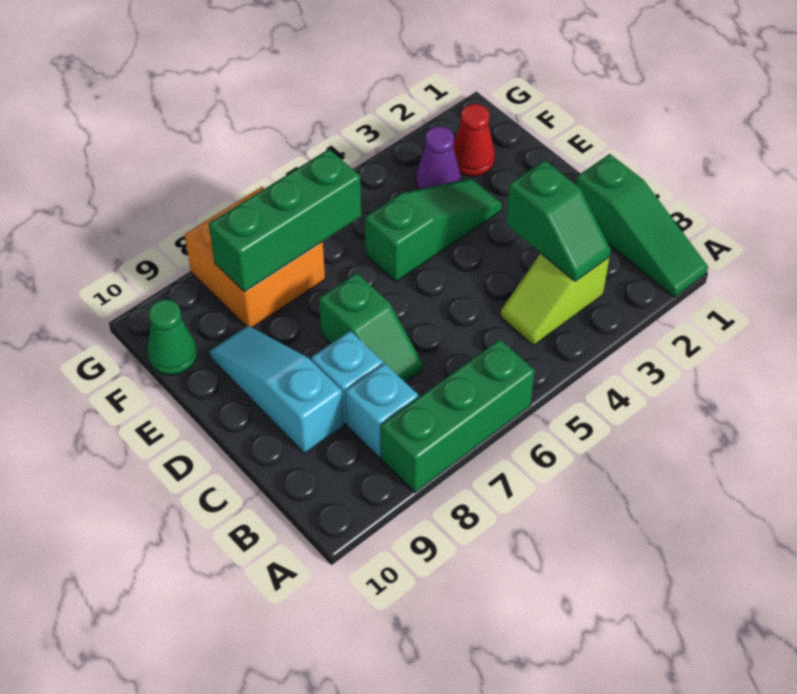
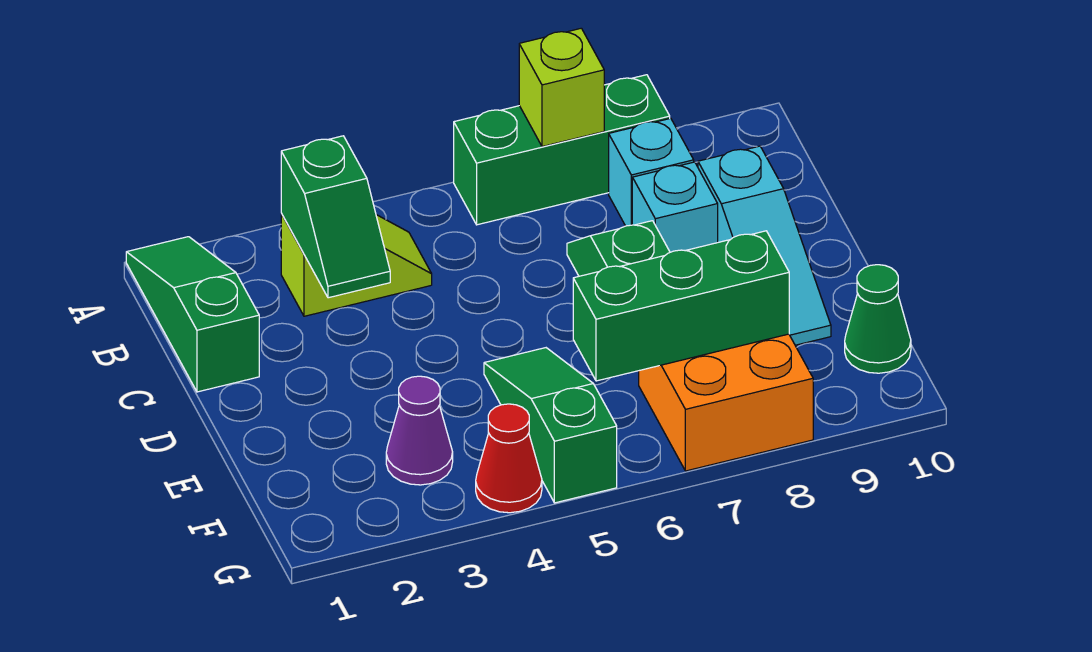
none -> lime brick A7 level 2
green slope B3:C3 level 2 top C -> green slope B3:C3 level 2 top B
green slope E3:E5 level 1 top 5 -> green slope E5:G5 level 1 top G
red cone F2 level 1 -> red cone G4 level 1

